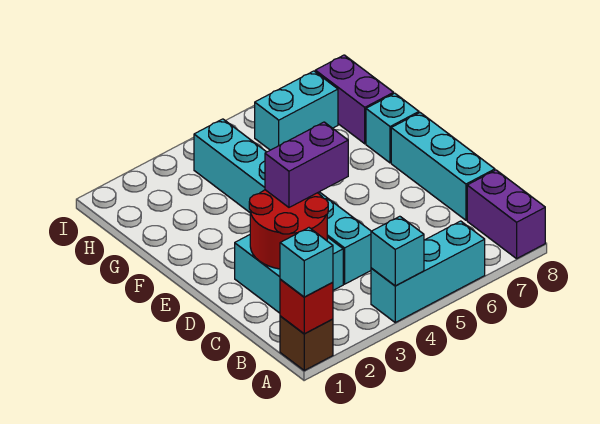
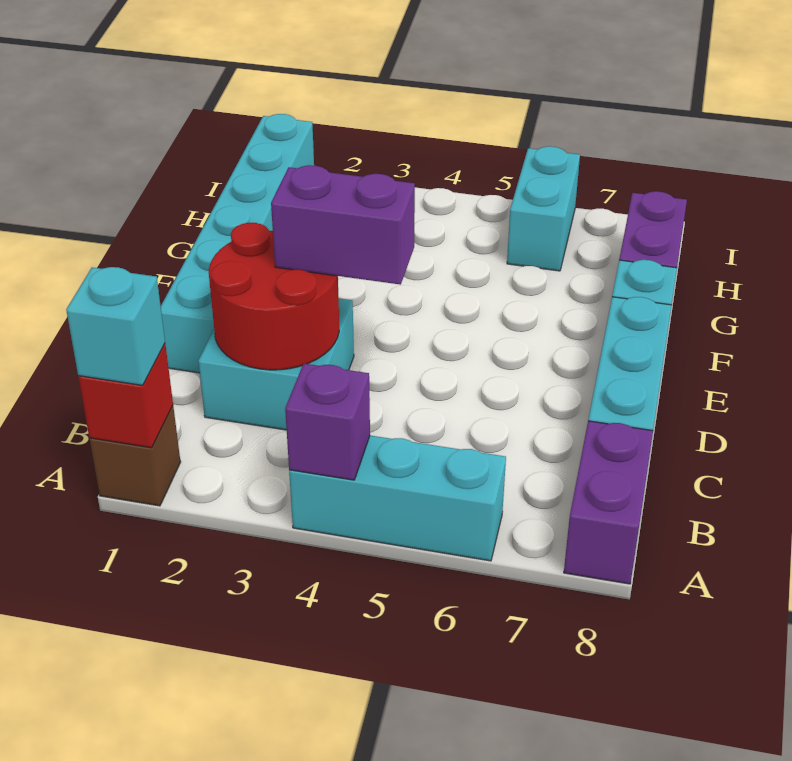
cyan brick A4 level 2 -> purple brick A4 level 2
cyan brick C4:H4 level 1 -> cyan brick D1:I1 level 1
cyan brick H6:H7 level 1 -> cyan brick H6:I6 level 1

